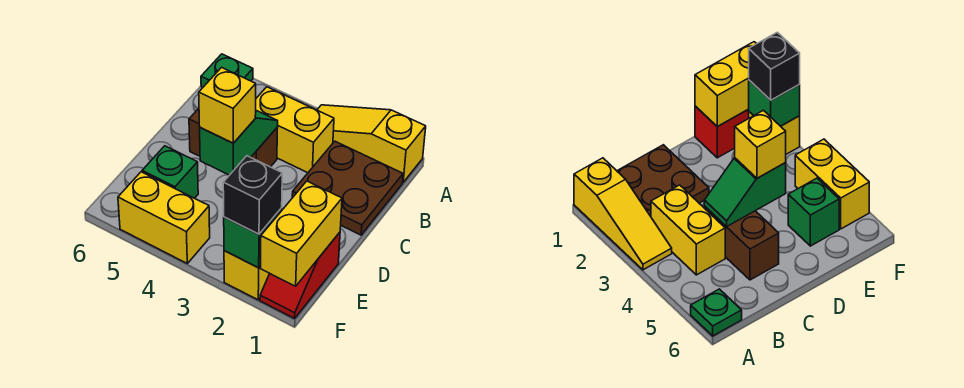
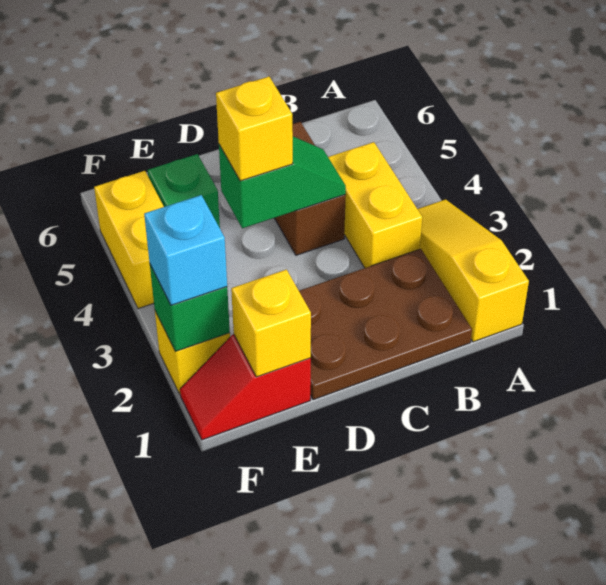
green plate A6 level 1 -> none
brown plate B1:C2 level 1 -> brown plate B1:D2 level 1
yellow brick E1:F1 level 2 -> yellow brick E1 level 2
black brick F2 level 3 -> cyan brick F2 level 3

